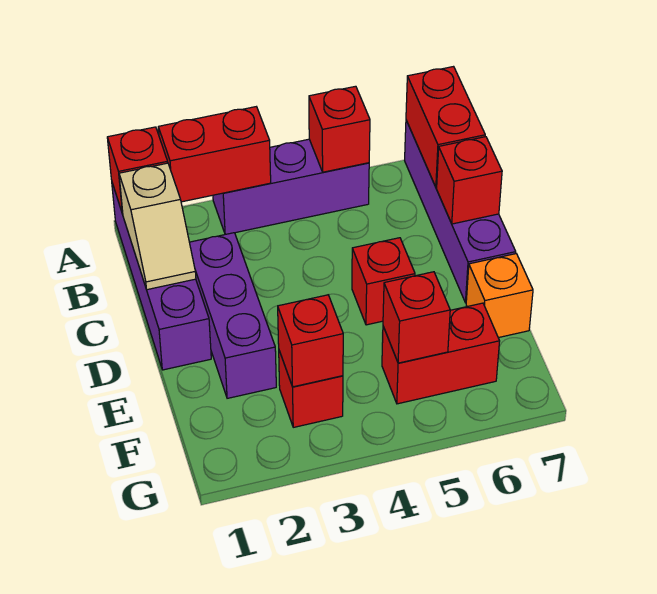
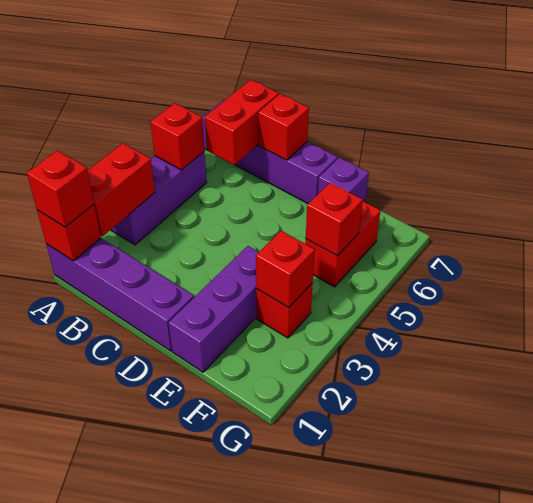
red brick A7:B7 level 2 -> red brick B6:B7 level 2
tan slope B1:C1 level 2 top B -> none
purple brick C2:E2 level 1 -> purple brick E1:E3 level 1
red brick D5 level 1 -> red brick A1 level 3
orange brick E7 level 1 -> purple brick E7 level 1

